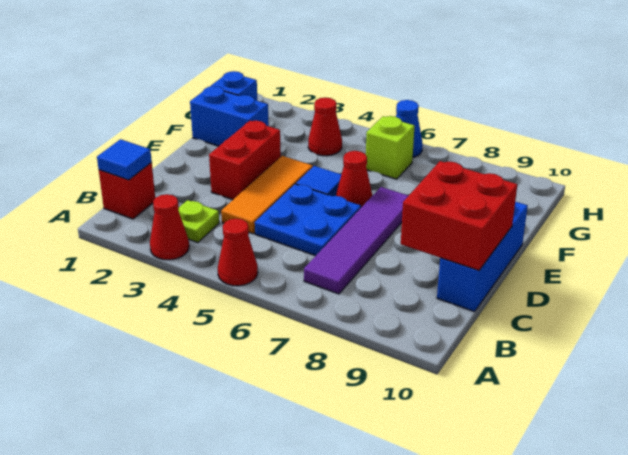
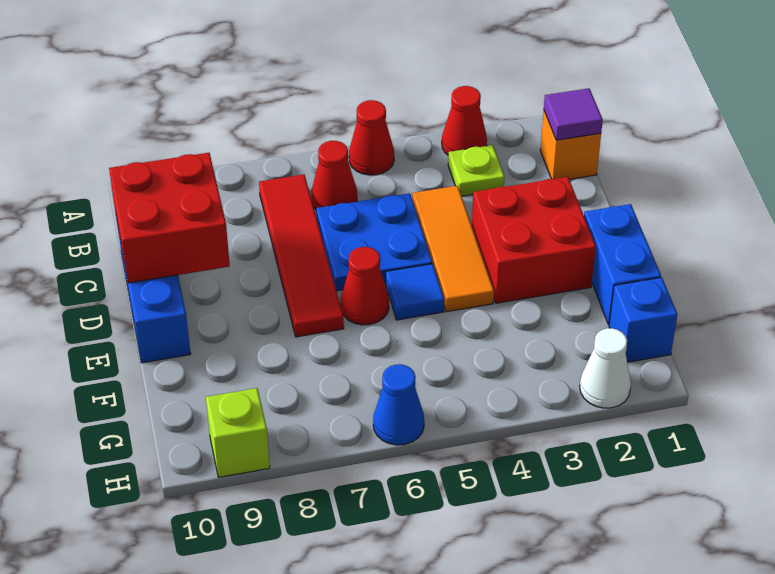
red brick B1 level 1 -> orange brick B1 level 1
blue tile B1 level 2 -> purple tile B1 level 2
purple tile B7:E7 level 1 -> red tile B7:E7 level 1
red brick D3:E3 level 1 -> red brick D2:E3 level 1
blue brick F1:F2 level 1 -> blue brick E1:F1 level 1
red cone G4 level 1 -> red cone B6 level 1
lime brick G6 level 1 -> lime brick H9 level 1
none -> white cone H2 level 1

